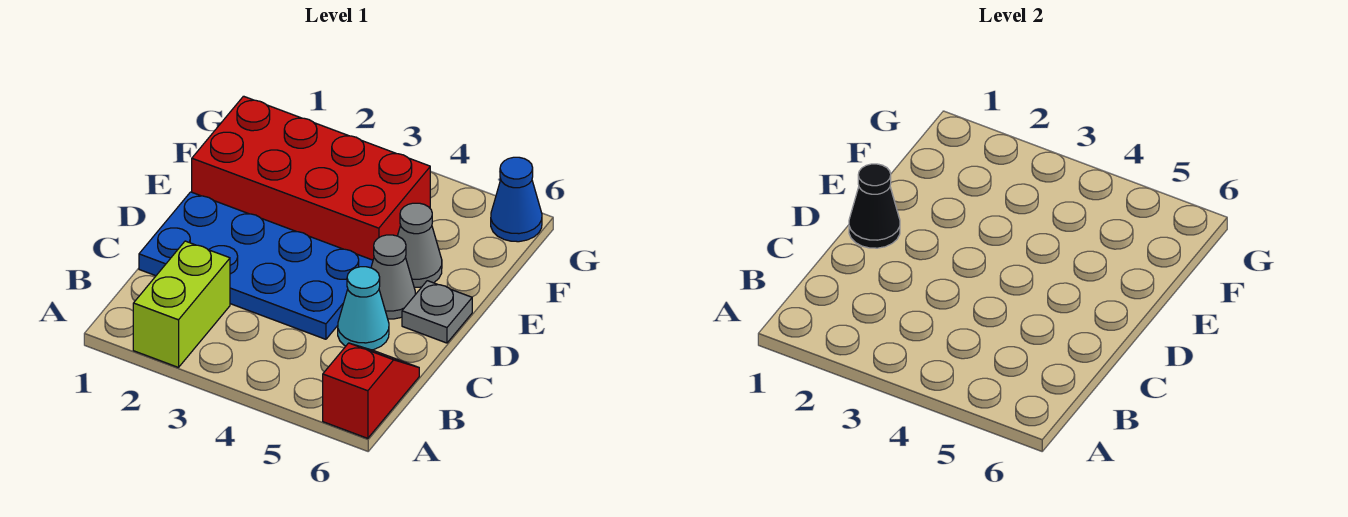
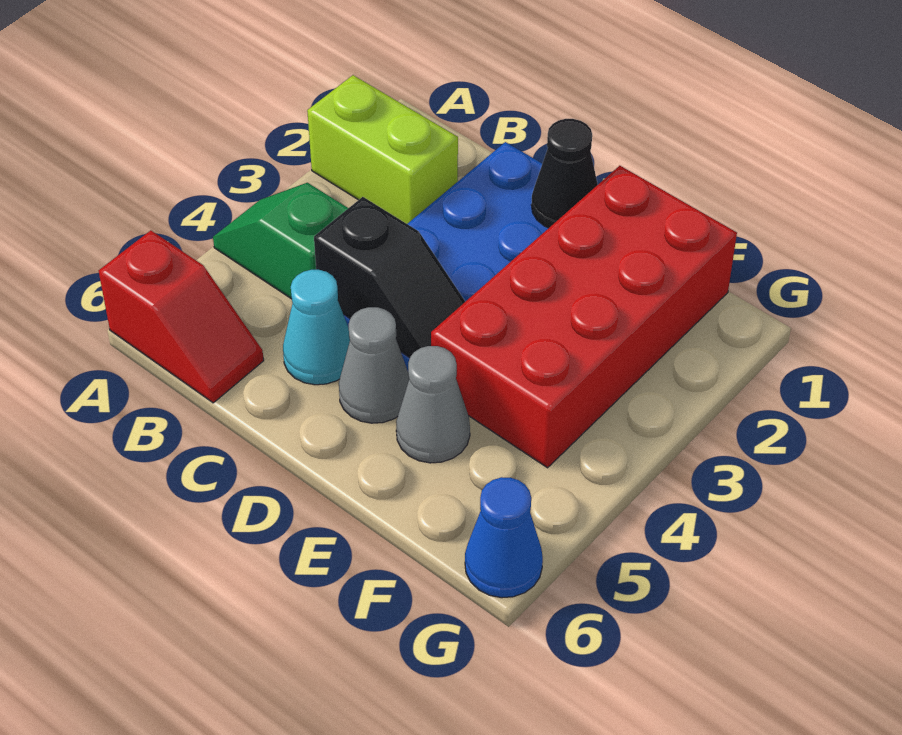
none -> green slope A4:B4 level 1 top B
none -> black slope C4:D4 level 2 top C
grey plate D6 level 1 -> none

